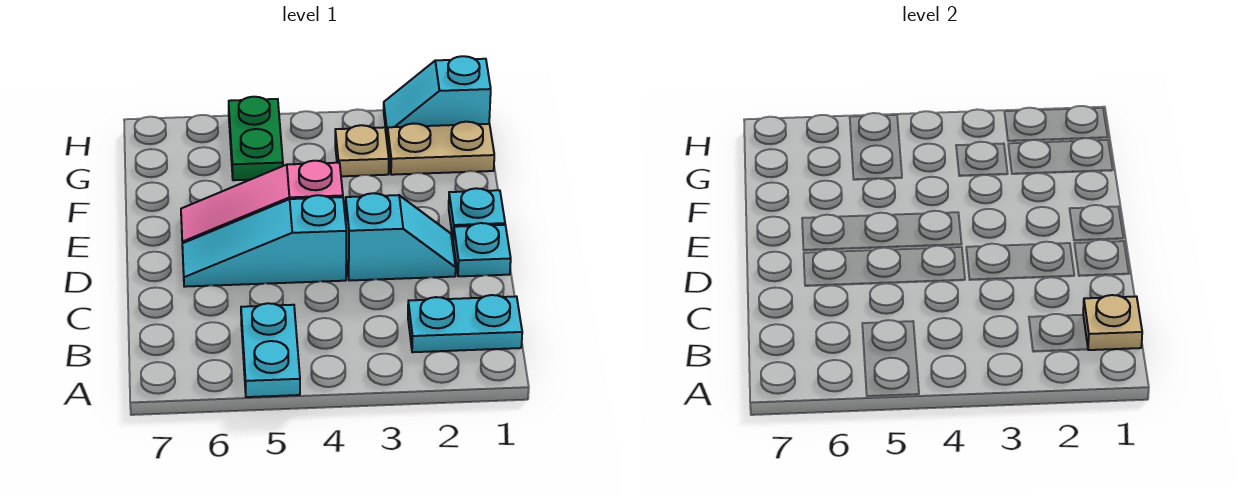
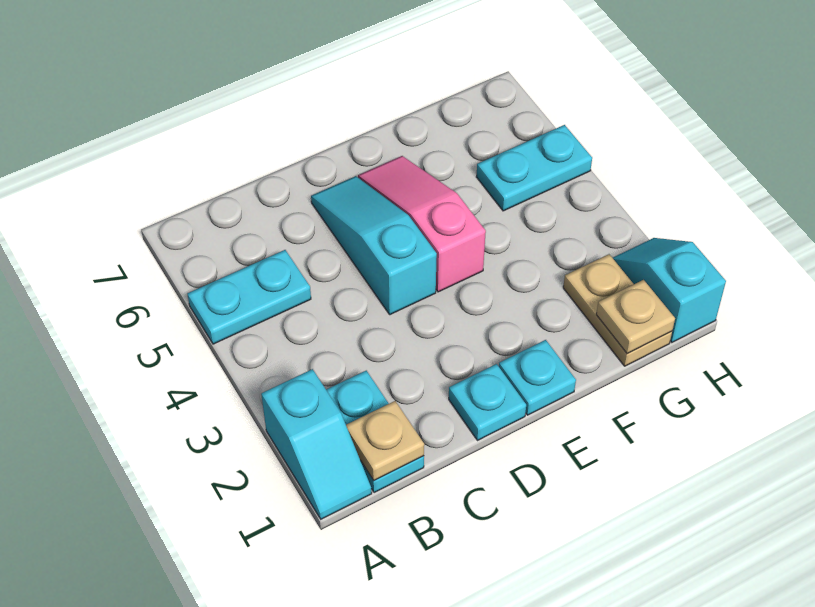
cyan slope D2:D3 level 1 top 3 -> cyan slope A1:A2 level 1 top 2
tan plate G3 level 1 -> tan plate G1 level 2
green plate G5:H5 level 1 -> cyan plate G5:H5 level 1

